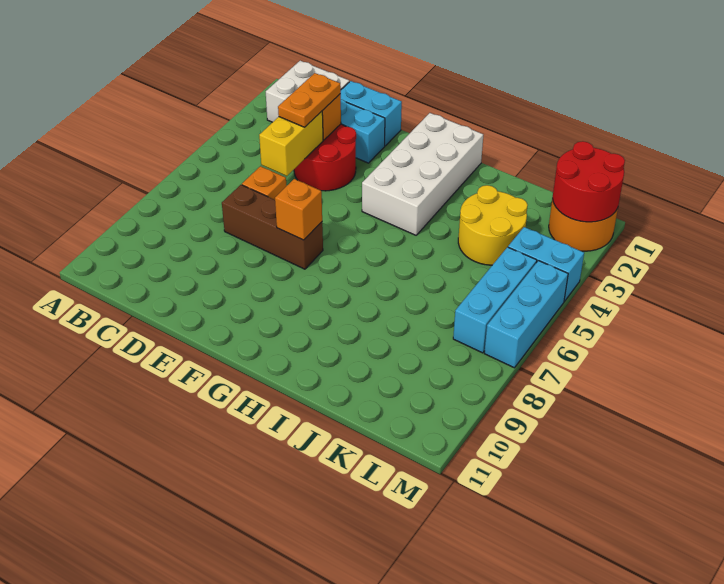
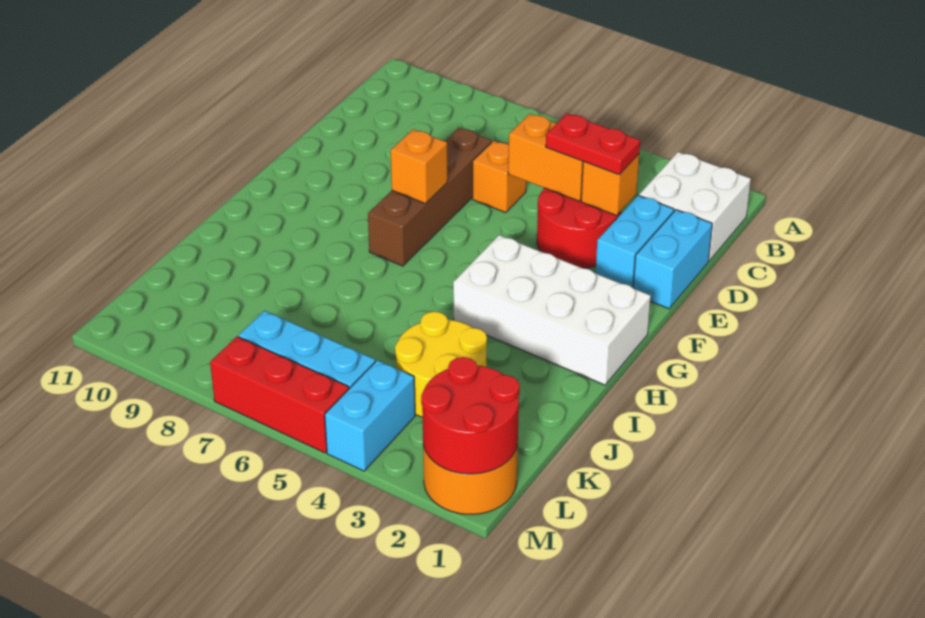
orange plate D3:D4 level 3 -> red plate D3:D4 level 3
yellow brick D4:D5 level 2 -> orange brick D4:D5 level 2
brown brick D7:F7 level 1 -> brown brick D7:G7 level 1
cyan brick M5:M7 level 1 -> red brick M5:M7 level 1

